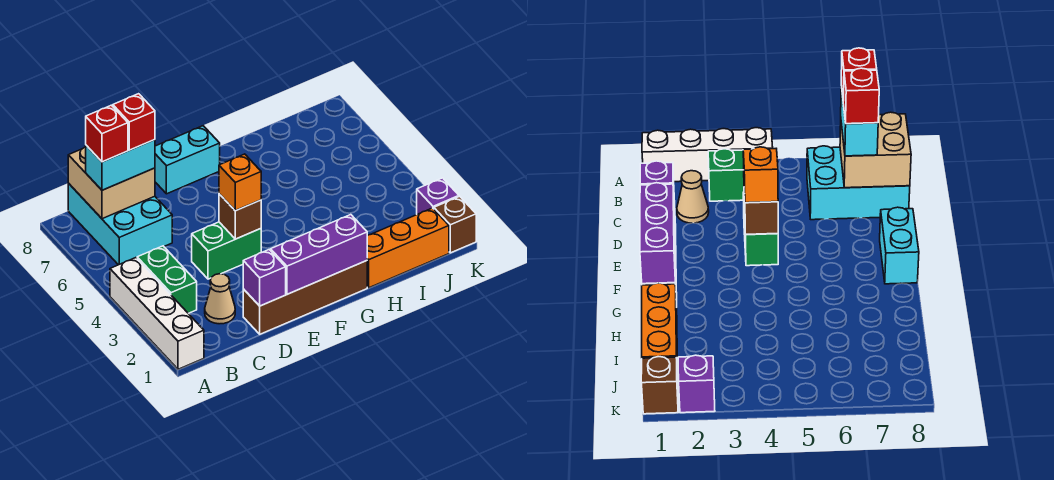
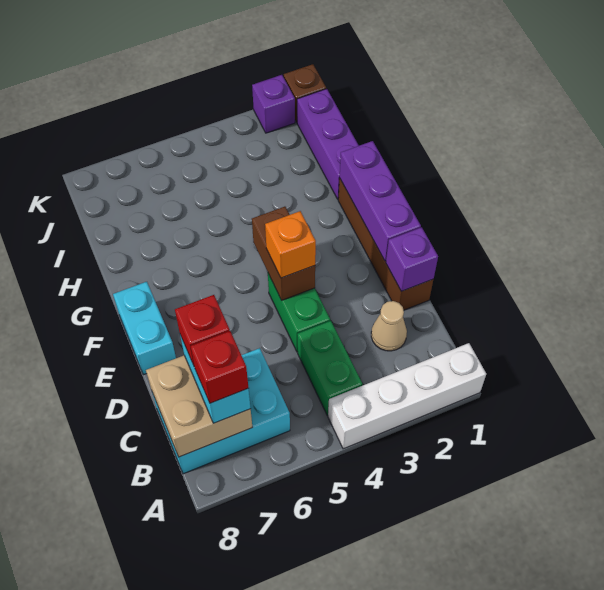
green brick B3:B4 level 1 -> green brick B4:C4 level 1
brown brick E4 level 2 -> brown brick E4:F4 level 2
orange brick H1:J1 level 1 -> purple brick H1:J1 level 1

